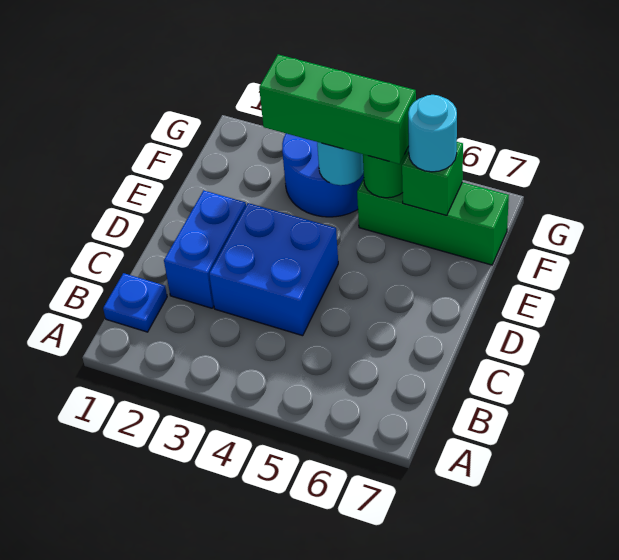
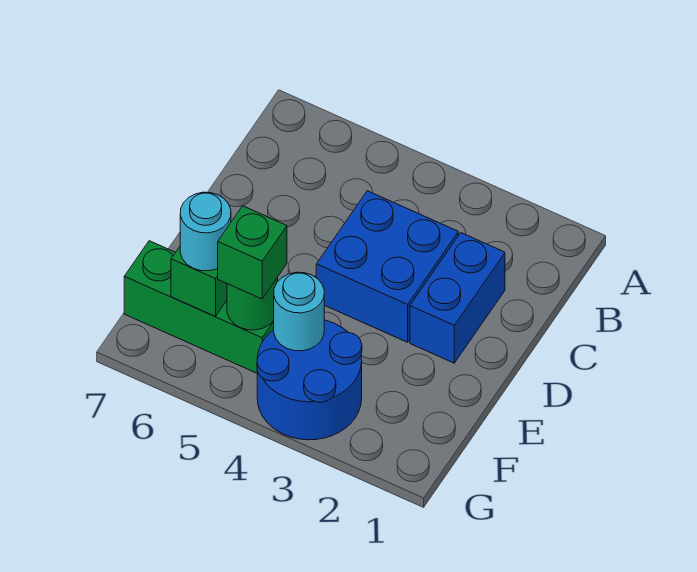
blue plate B1 level 1 -> none
green brick F3:F5 level 3 -> green brick F5 level 3

